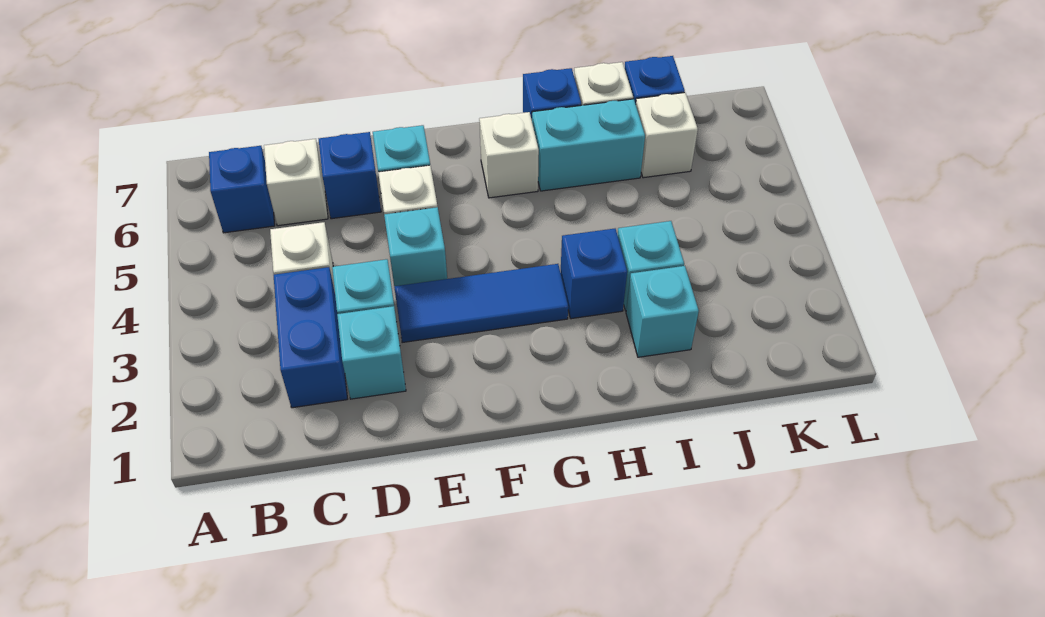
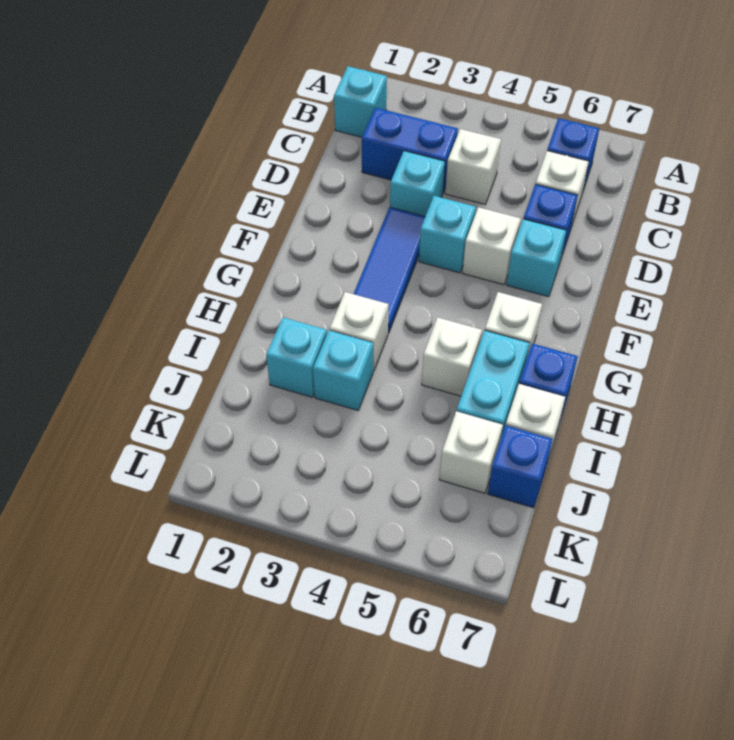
cyan brick D2 level 1 -> cyan brick B1 level 1
blue brick H3 level 1 -> white brick H3 level 1
none -> white brick H5 level 1

